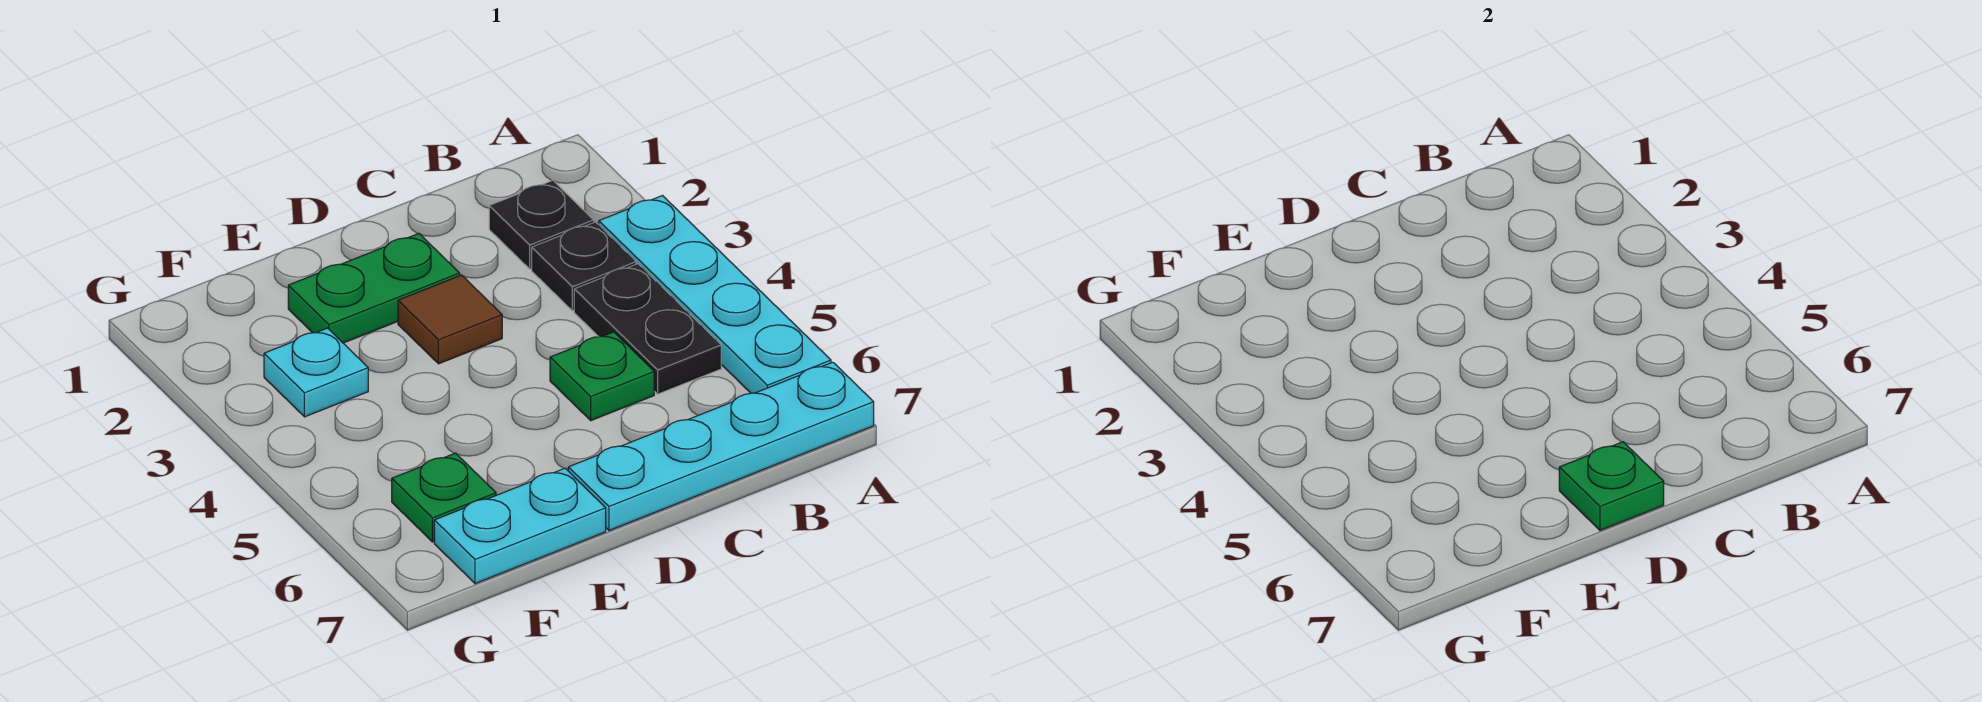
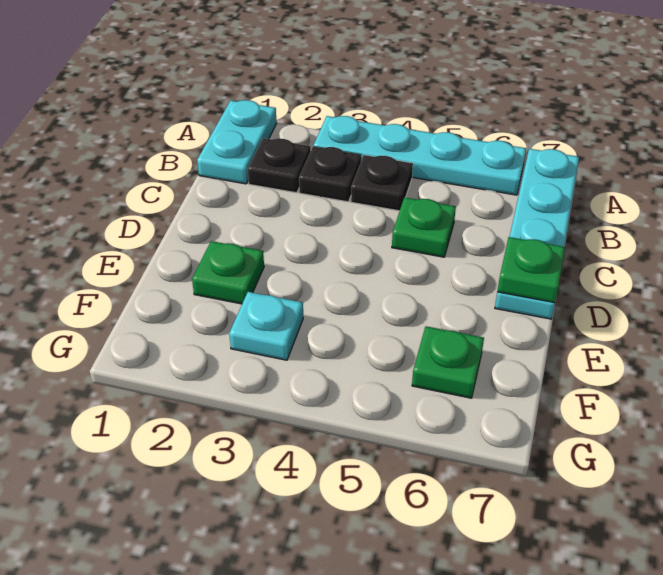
black plate B4:B5 level 1 -> black plate B4 level 1
green plate D2:E2 level 1 -> green plate E2 level 1
brown tile D3 level 1 -> none
cyan plate E7:F7 level 1 -> cyan plate A1:B1 level 1

